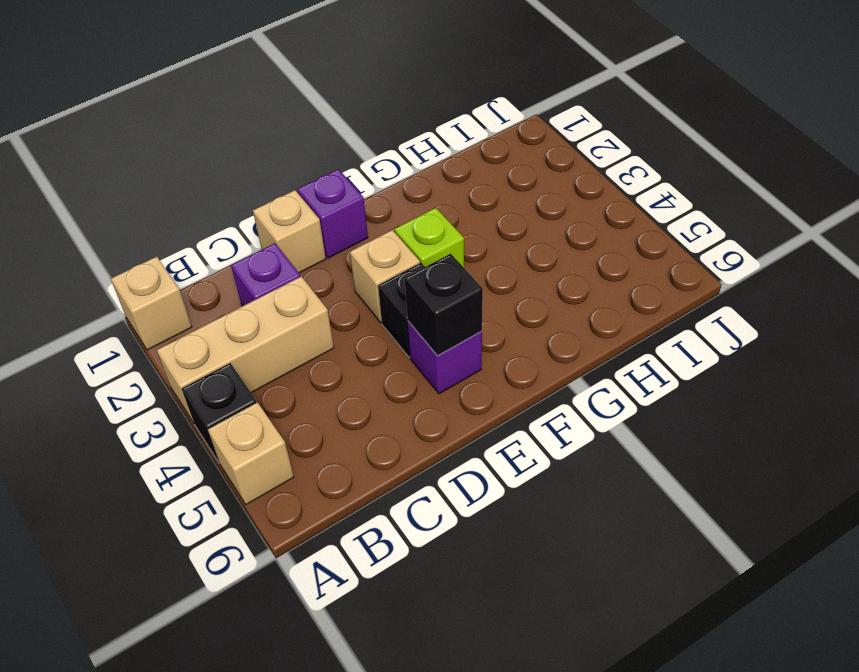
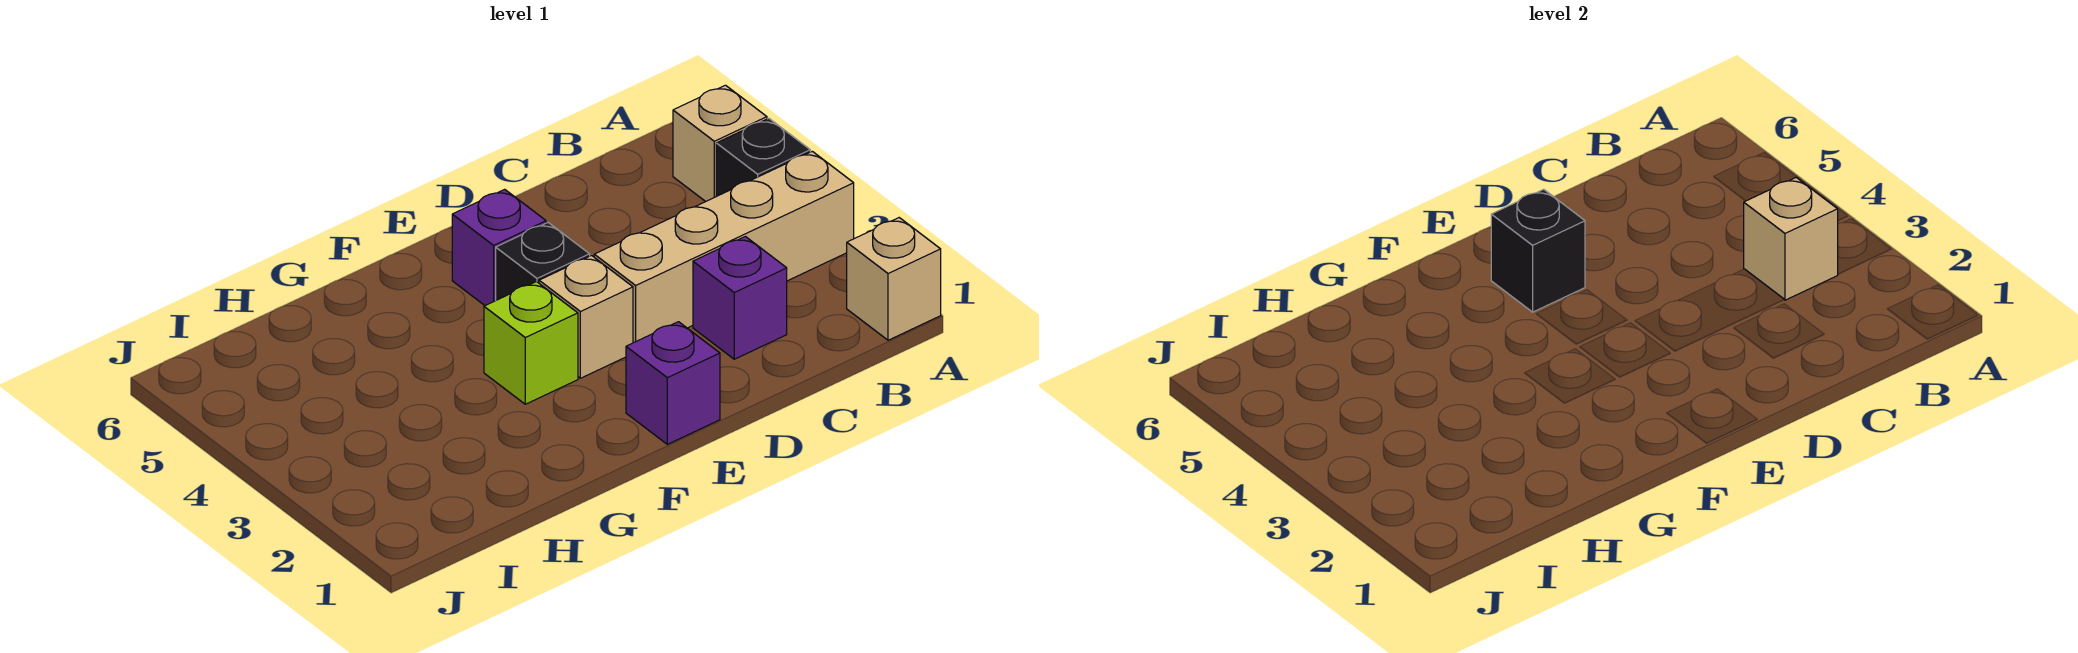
tan brick A3:C3 level 1 -> tan brick A3:D3 level 1
tan brick D1 level 1 -> tan brick B3 level 2

